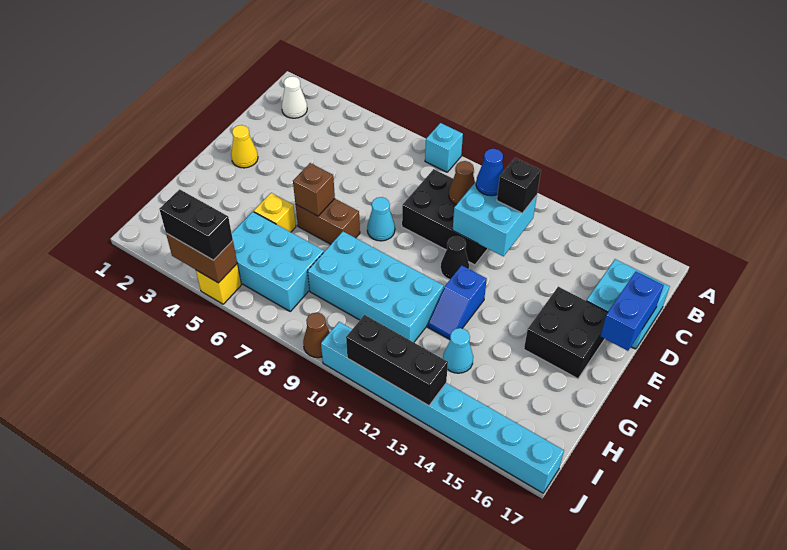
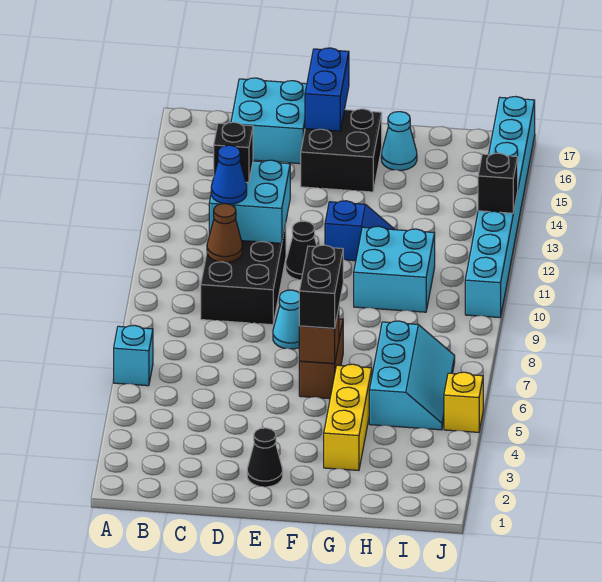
cyan brick A8 level 1 -> cyan brick A6 level 1
white cone B2 level 1 -> none
blue brick D17:E17 level 2 -> blue brick E16:E17 level 2
yellow cone E2 level 1 -> black cone E2 level 1
yellow brick G5 level 1 -> yellow brick G3:G5 level 1
cyan brick G8:H11 level 1 -> cyan brick G10:H11 level 1
cyan brick H5:I7 level 1 -> cyan slope H5:I7 level 1 top H
cyan cone H13 level 1 -> cyan cone G16 level 1
brown brick J4:J5 level 2 -> none
black brick J4:J5 level 3 -> black brick F6:F7 level 3
brown cone J9 level 1 -> none
black brick J11:J13 level 2 -> black brick J13 level 2

